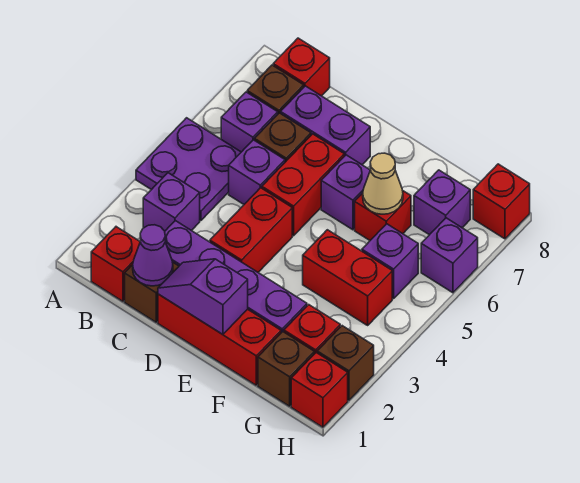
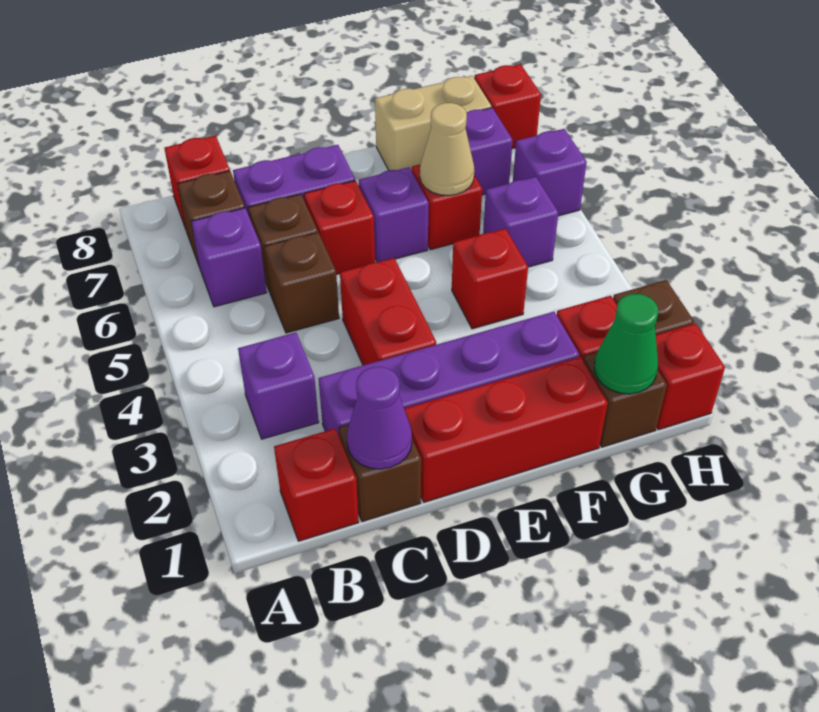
purple plate A4:B5 level 1 -> none
purple brick C5 level 1 -> brown brick C5 level 1
purple slope D1:E1 level 2 top E -> none
red brick D5:D6 level 1 -> red brick D6 level 1
red brick F4:G4 level 1 -> red brick F4 level 1
none -> tan brick F8:G8 level 1
none -> green cone G1 level 2

